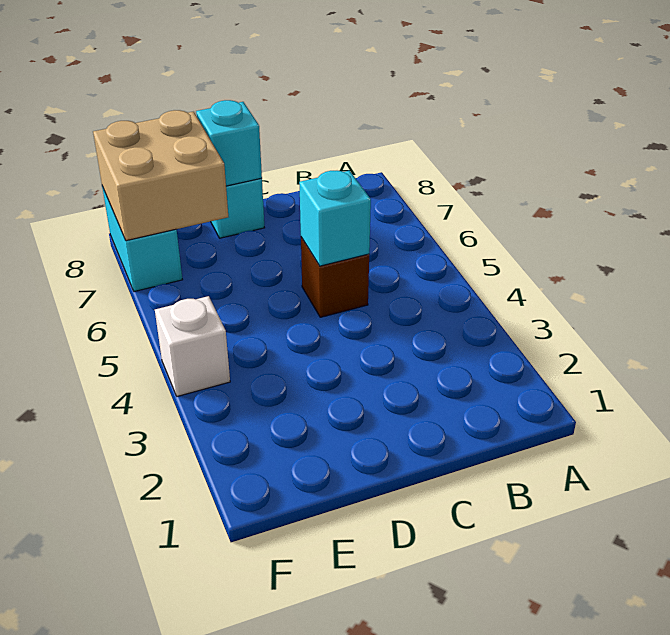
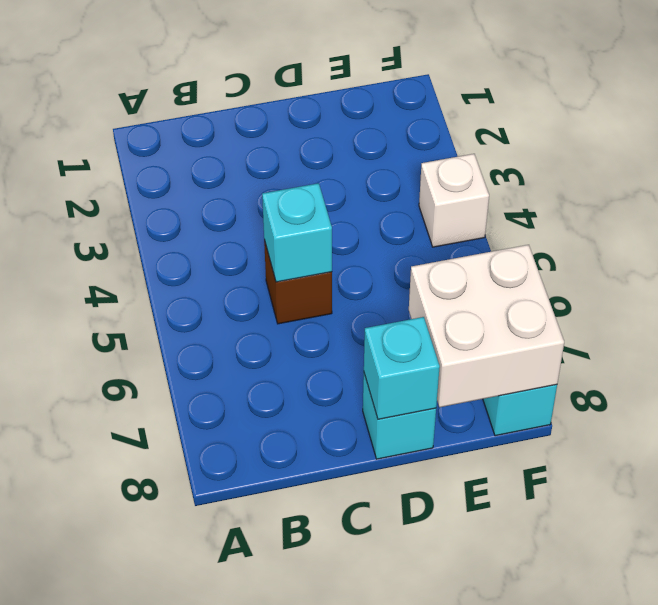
tan brick E7:F8 level 2 -> white brick E7:F8 level 2

